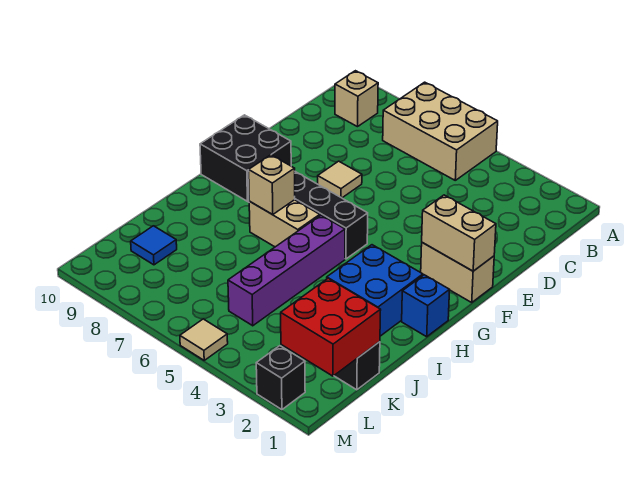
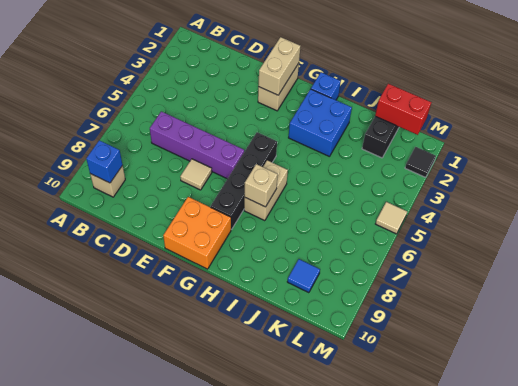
tan brick A5:B7 level 1 -> none
none -> blue brick B9 level 2
black brick F9:G10 level 1 -> orange brick F9:G10 level 1
purple brick H5:K5 level 1 -> purple brick C6:F6 level 1
red brick K1:L2 level 2 -> red brick K1:L1 level 2
black brick M2 level 1 -> black tile M2 level 1

